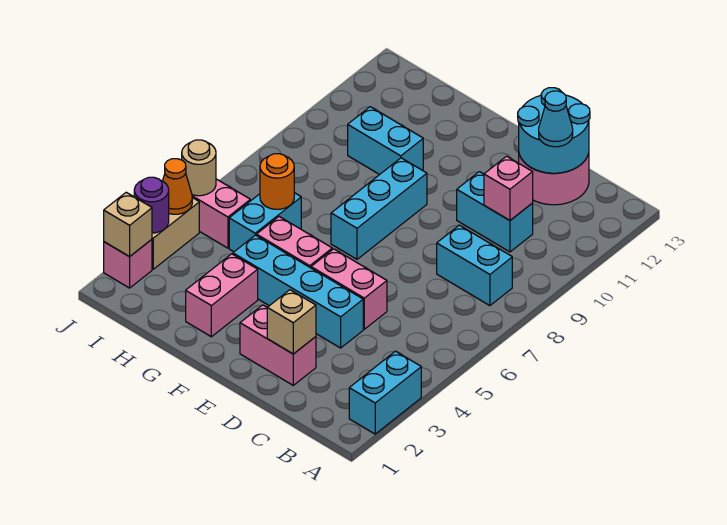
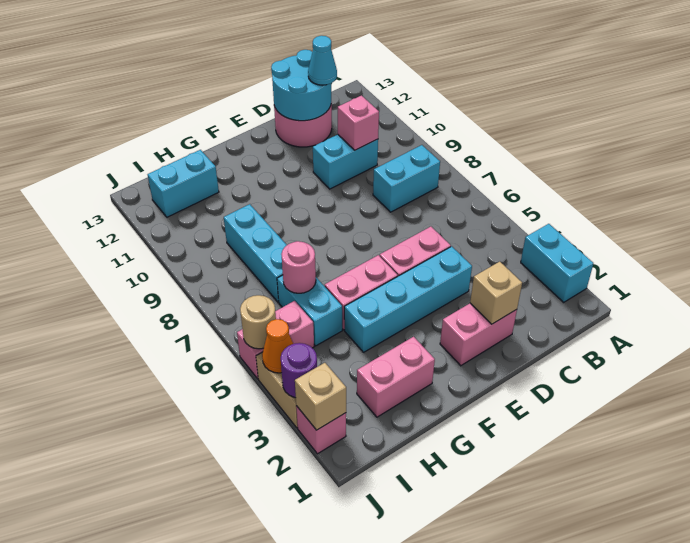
cyan brick F7:F9 level 1 -> cyan brick H7:H9 level 1
pink brick G2:G3 level 1 -> pink brick G2:H2 level 1
cyan brick G10:H10 level 1 -> cyan brick H12:I12 level 1
orange round brick H6 level 2 -> pink round brick H6 level 2

